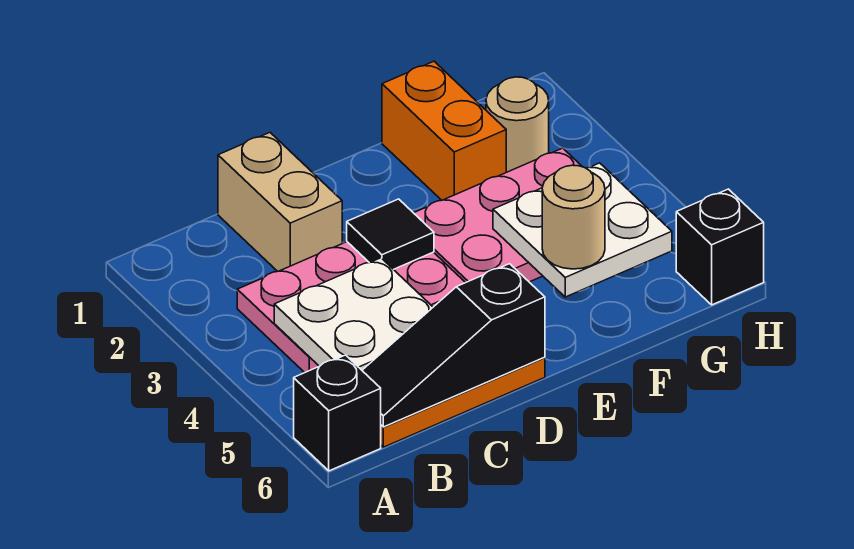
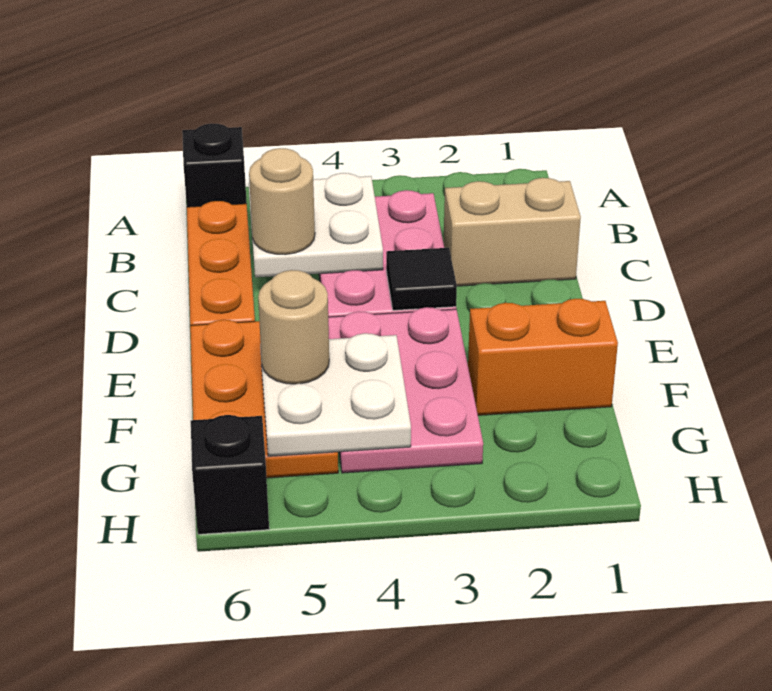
black slope B6:D6 level 2 top D -> none
none -> orange plate E5:G6 level 1
tan round brick G2 level 1 -> tan round brick C5 level 3

